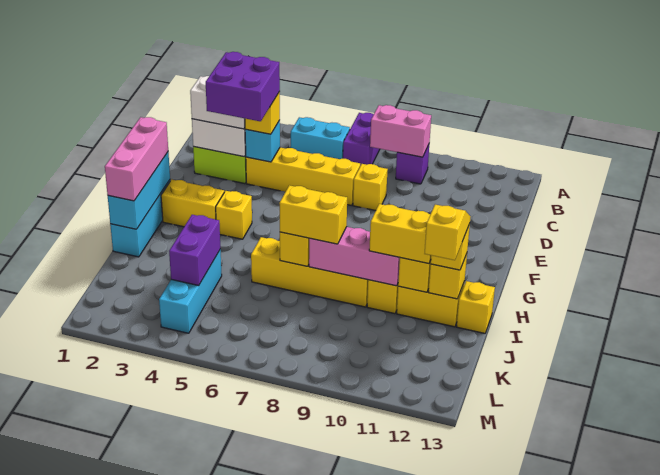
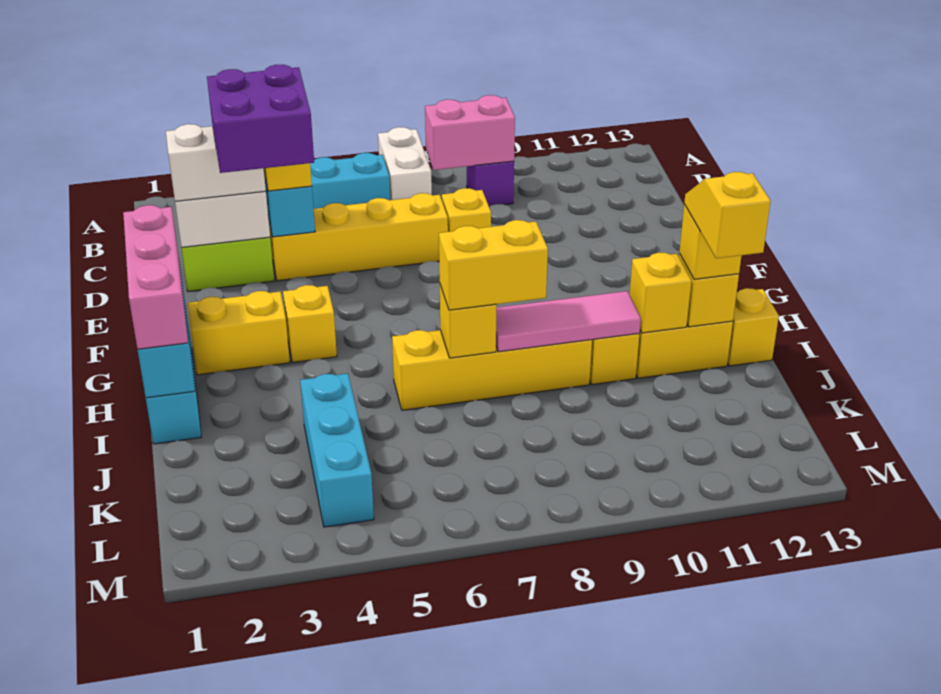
purple brick A7:B7 level 1 -> white brick A7:B7 level 1
pink brick I8:I10 level 2 -> pink tile I8:I10 level 2
yellow brick I10:I11 level 3 -> none
purple brick J4:K4 level 2 -> none

